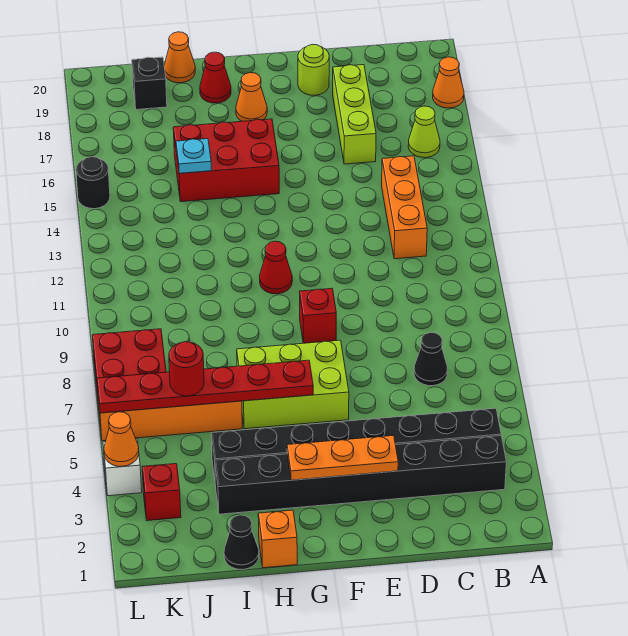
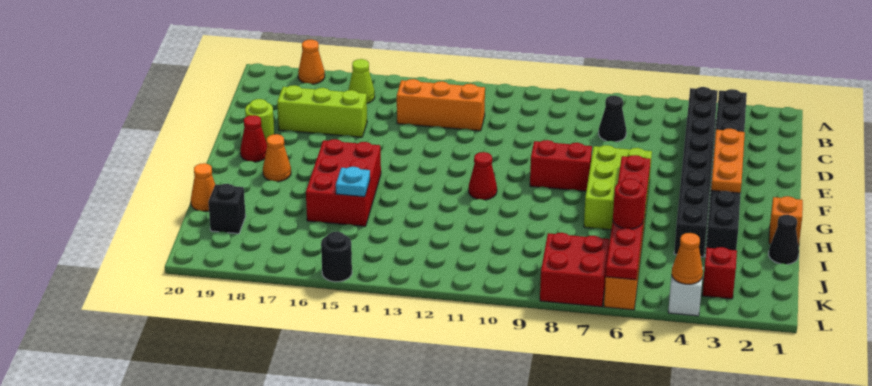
red brick F9 level 1 -> red brick F8:F9 level 1
red cone H19 level 1 -> red cone F19 level 1

